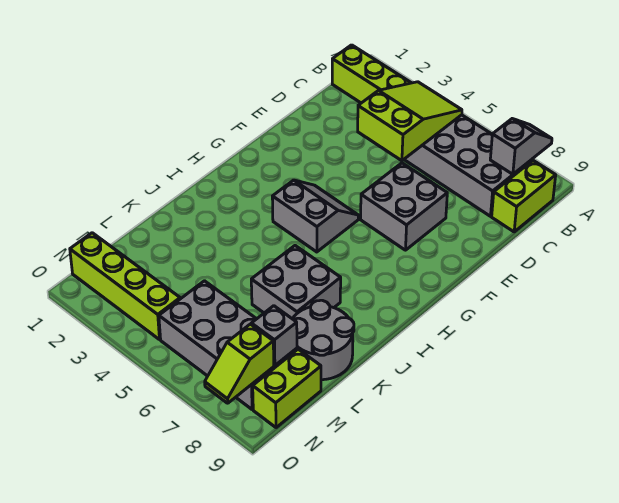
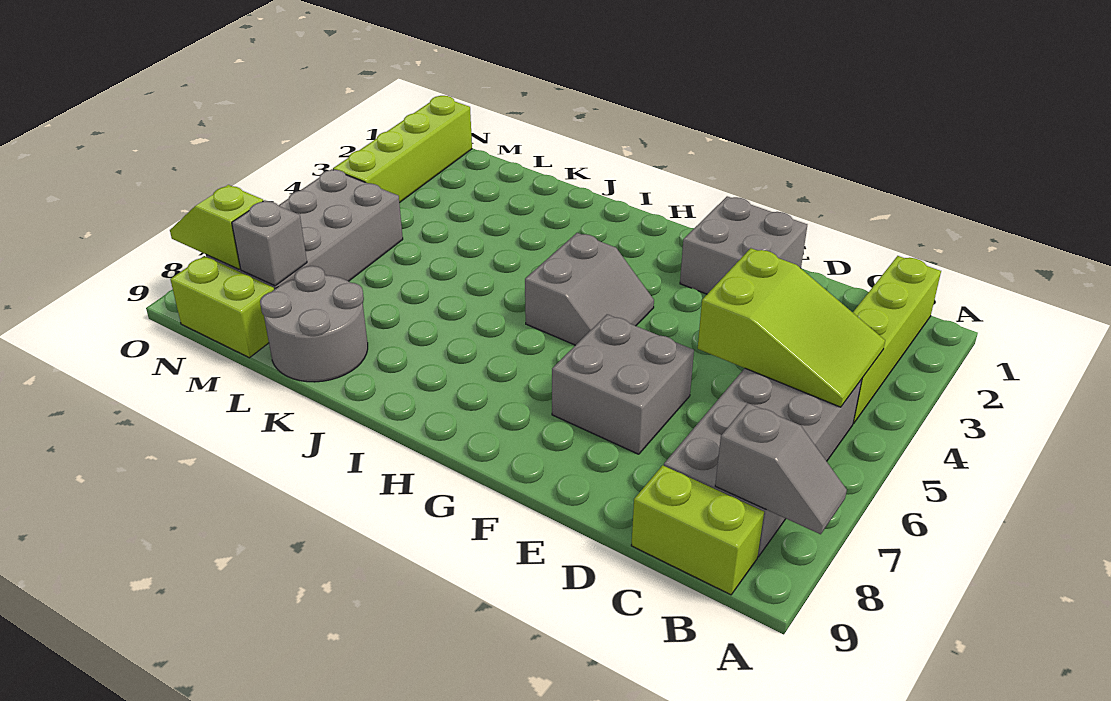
grey brick J6:K7 level 1 -> grey brick E1:F2 level 1

